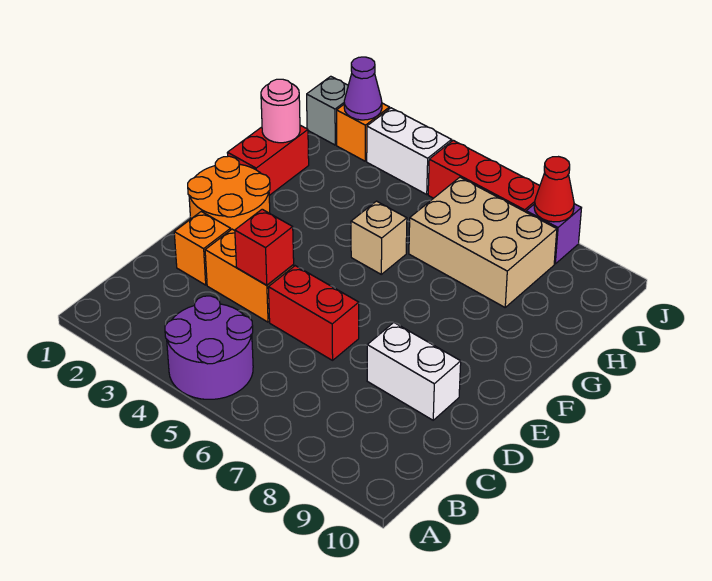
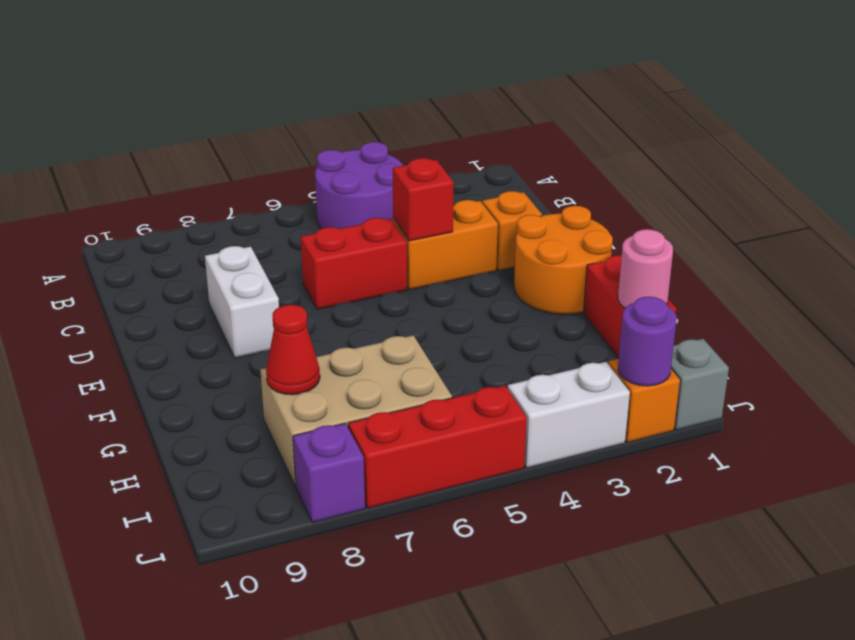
white brick D8:D9 level 1 -> white brick D8:E8 level 1
tan brick G5 level 1 -> none
purple cone J2 level 2 -> purple round brick J2 level 2
red cone J8 level 2 -> red cone H8 level 2

